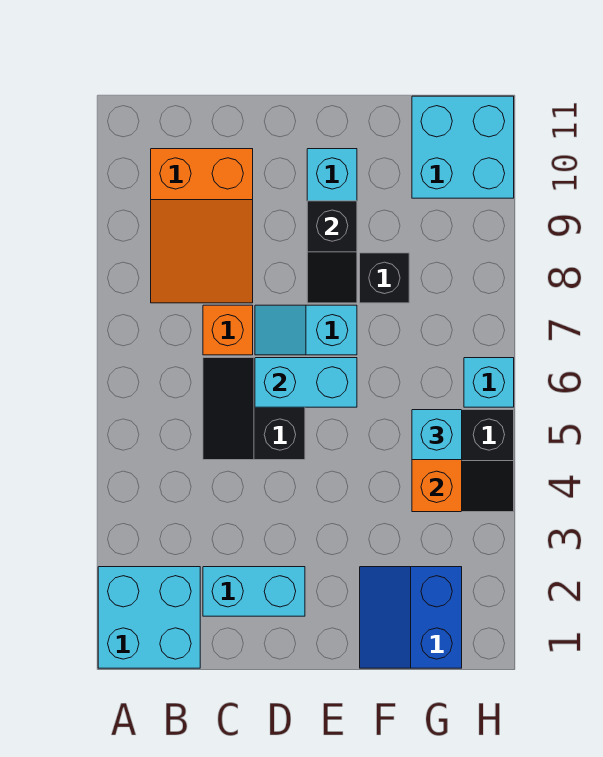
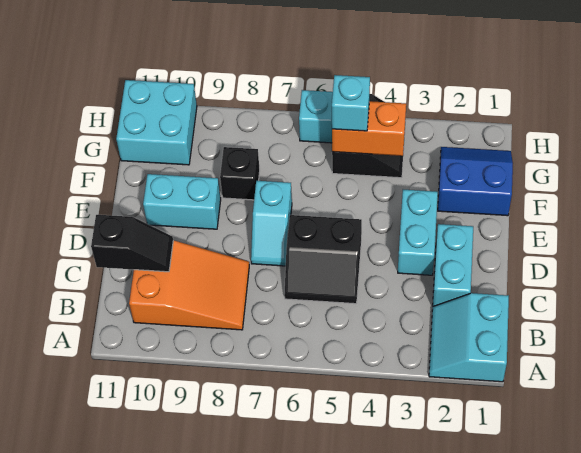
cyan brick A1:B2 level 1 -> cyan slope A1:B2 level 1 top 1
orange brick C7 level 1 -> none
cyan brick D6:E6 level 2 -> cyan brick D3:E3 level 1
black slope E8:E9 level 2 top 9 -> black slope C10:C11 level 2 top 11
blue slope F1:G2 level 1 top G -> blue slope F1:G2 level 1 top F

